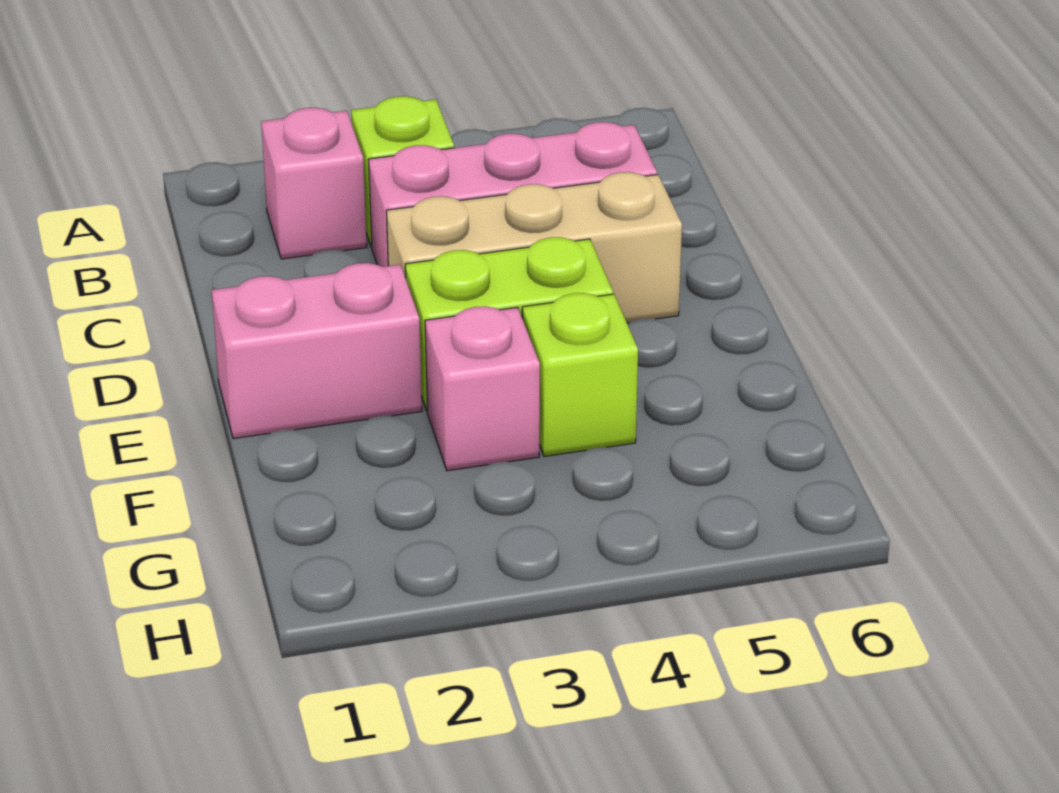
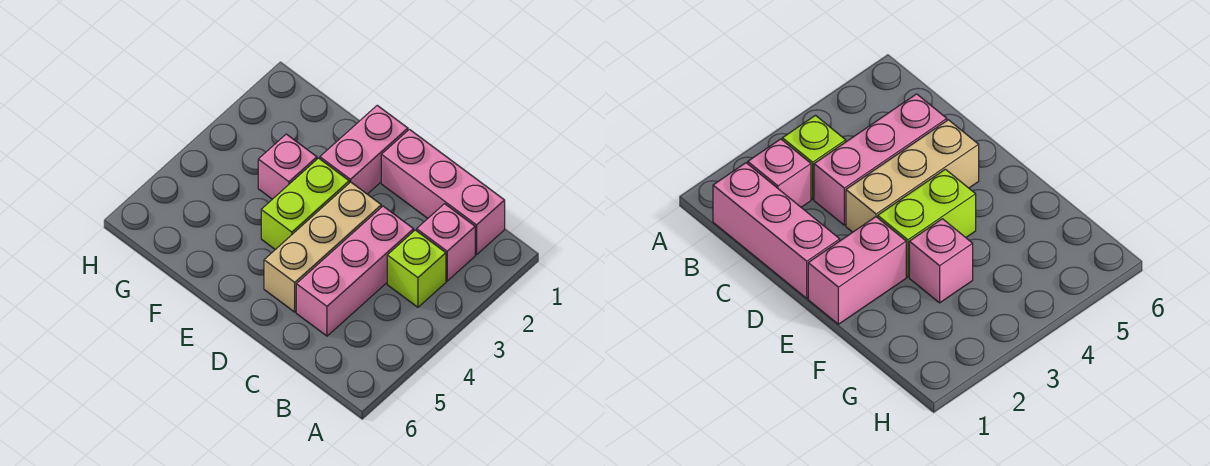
none -> pink brick B1:D1 level 1
lime brick F4 level 1 -> none

